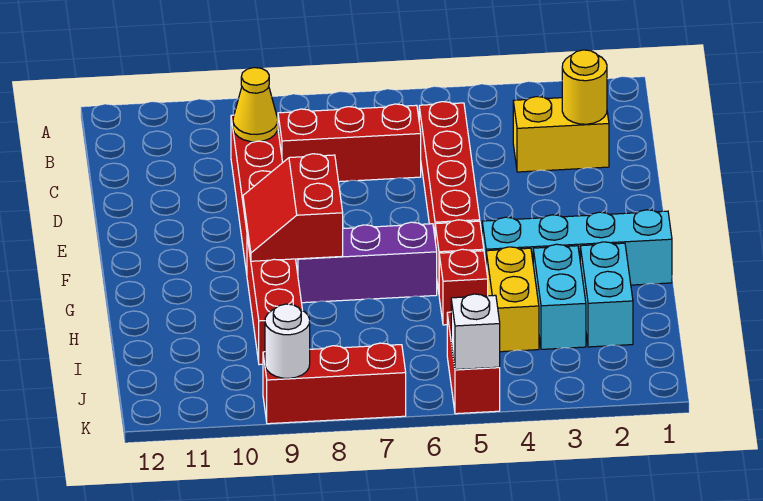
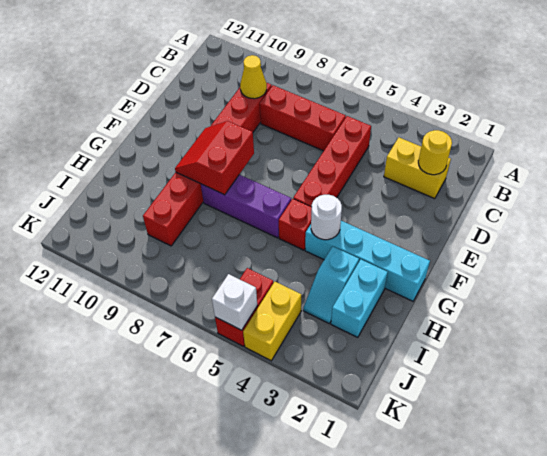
cyan brick H3:I3 level 1 -> cyan slope H3:I3 level 1 top H
yellow brick H4:I4 level 1 -> yellow brick J4:K4 level 1
red brick H5 level 1 -> none
red brick K7:K9 level 1 -> none
white round brick K9 level 2 -> white round brick G4 level 2

